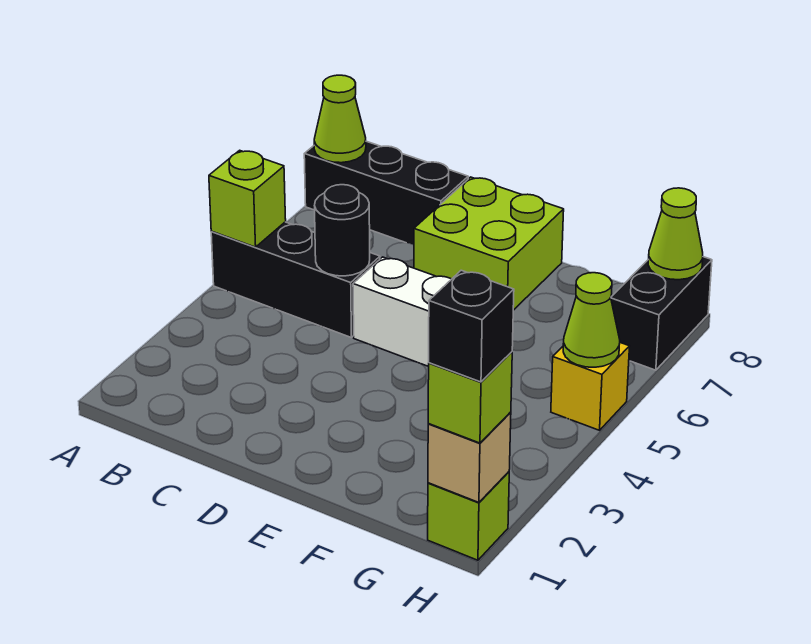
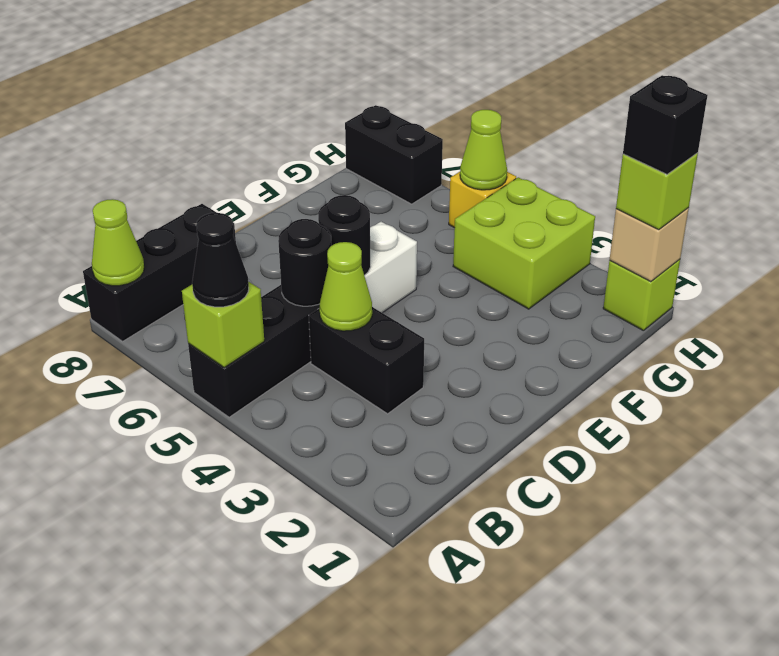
none -> black cone A5 level 3
none -> black brick C3:C4 level 1
none -> black round brick D5 level 2
lime brick D7:E8 level 1 -> lime brick G3:H4 level 1
lime cone H8 level 2 -> lime cone C4 level 2

